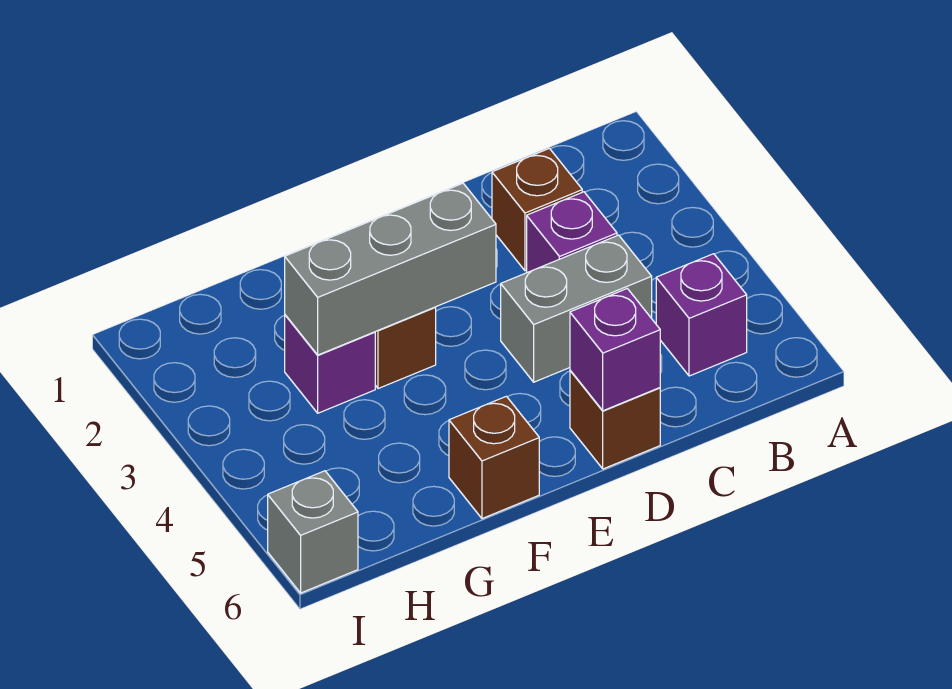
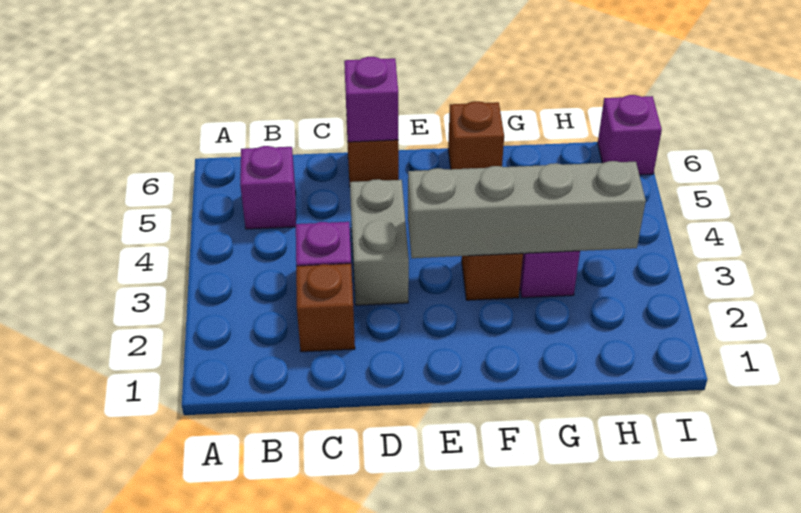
grey brick C4:D4 level 1 -> grey brick D3:D4 level 1
grey brick E3:G3 level 2 -> grey brick E3:H3 level 2
grey brick I6 level 1 -> purple brick I6 level 1

